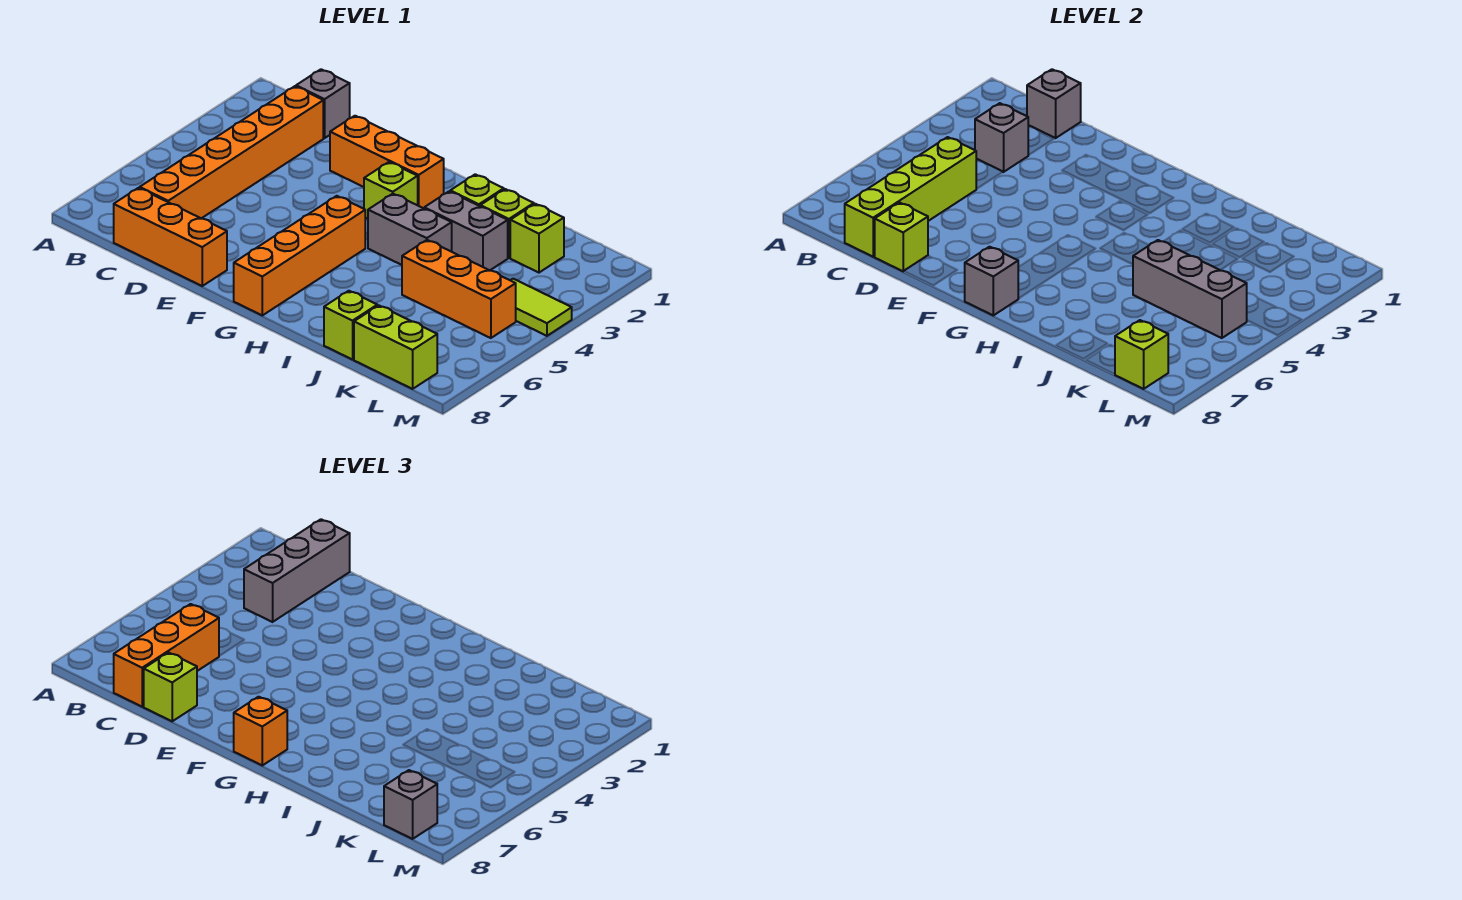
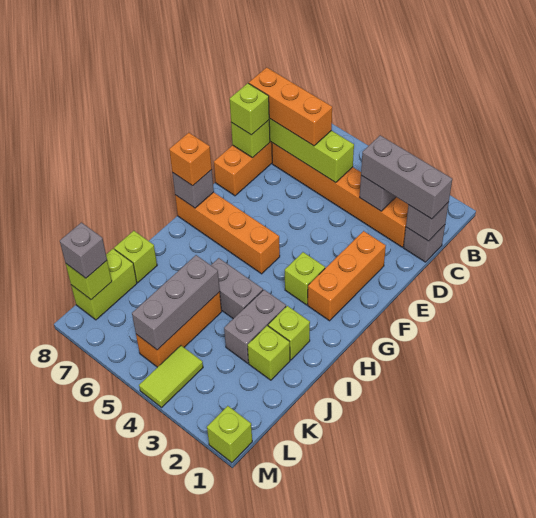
grey brick H4:I4 level 1 -> grey brick I4:I5 level 1
lime brick K2 level 1 -> lime brick M1 level 1

